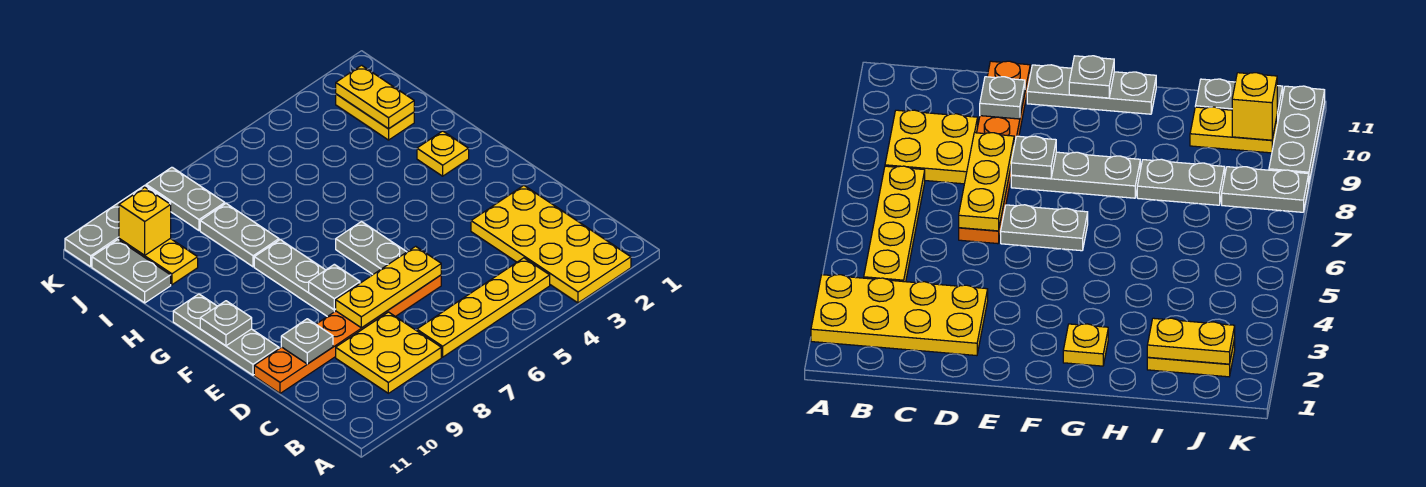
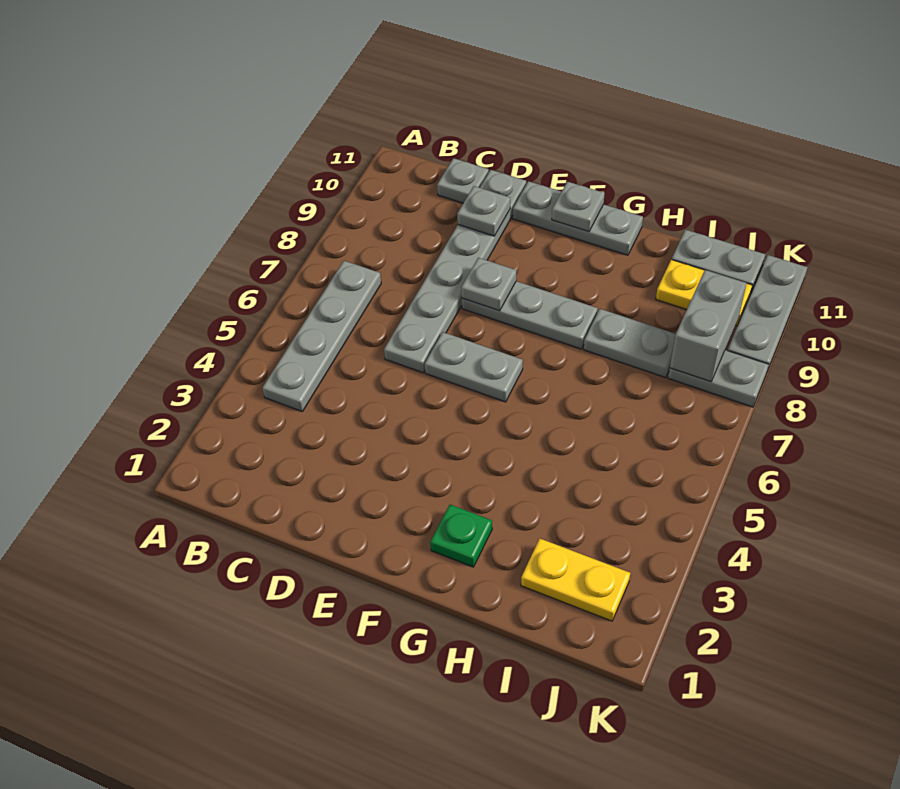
yellow plate A2:D3 level 1 -> none
yellow plate B4:B7 level 1 -> grey plate B4:B7 level 1
yellow plate B8:C9 level 1 -> none
none -> grey plate C11 level 1
orange plate D6:D11 level 1 -> grey plate D6:D11 level 1
yellow plate D6:D8 level 2 -> none
yellow plate G2 level 1 -> green plate G2 level 1
yellow plate I2:J2 level 2 -> none
none -> grey brick J8:J9 level 2
yellow brick J10 level 2 -> none

